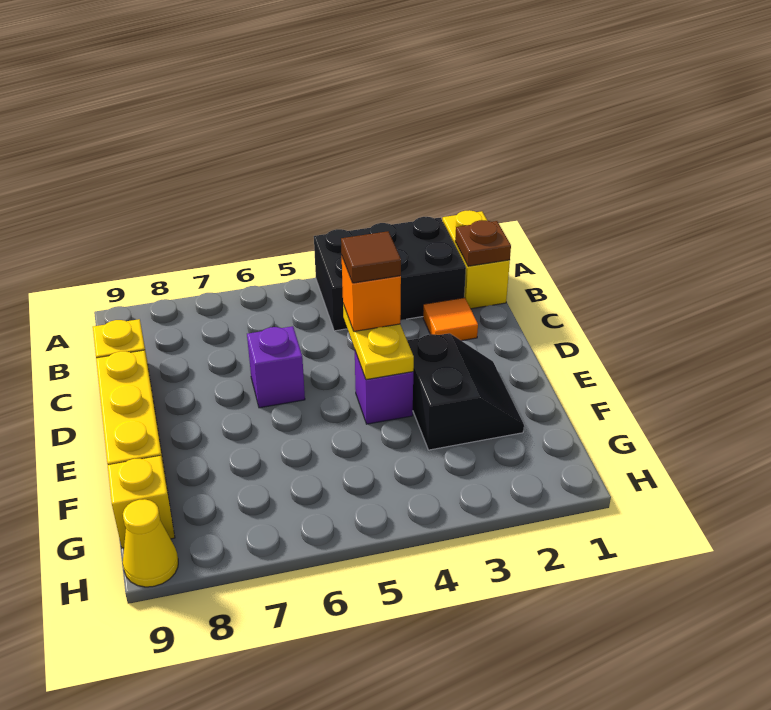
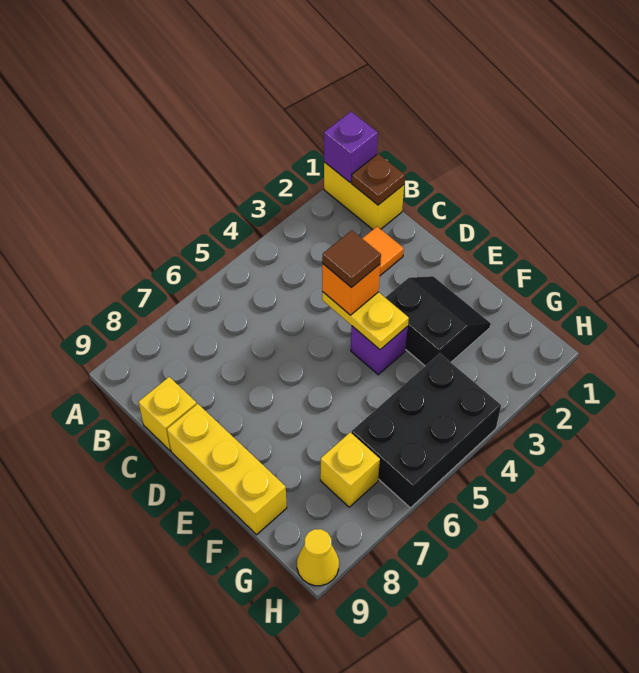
black brick A2:B4 level 1 -> black brick G4:H6 level 1
purple brick D6 level 1 -> purple brick A1 level 2
yellow brick G9 level 1 -> yellow brick G7 level 1

